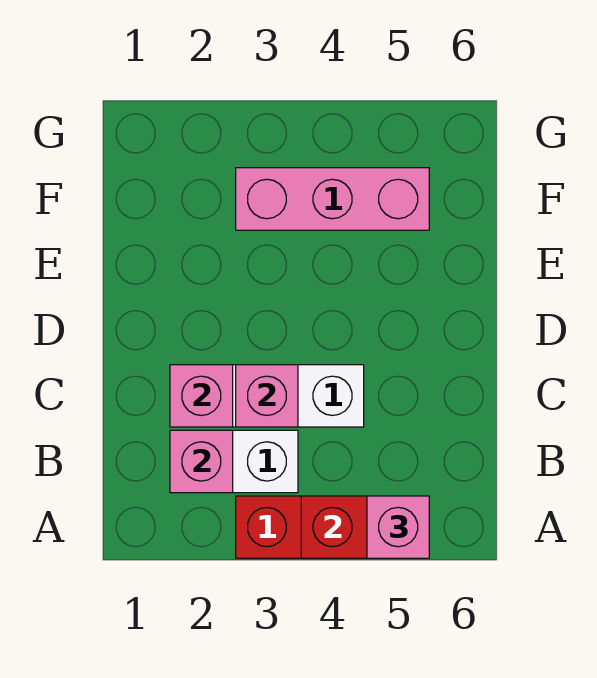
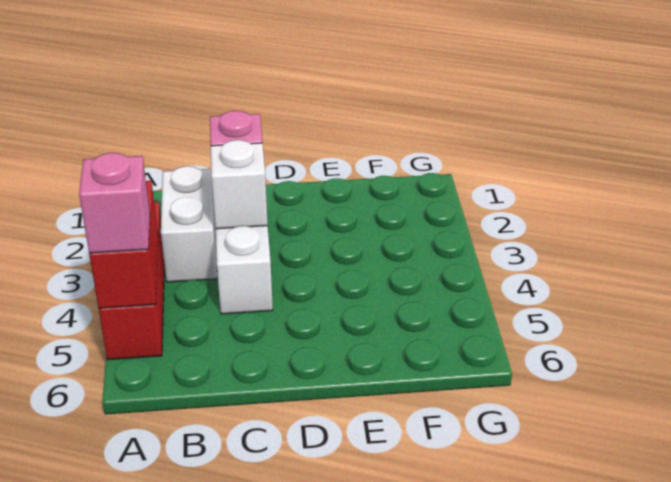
pink brick B2 level 2 -> none
pink brick C3 level 2 -> white brick C3 level 2
pink brick F3:F5 level 1 -> none

